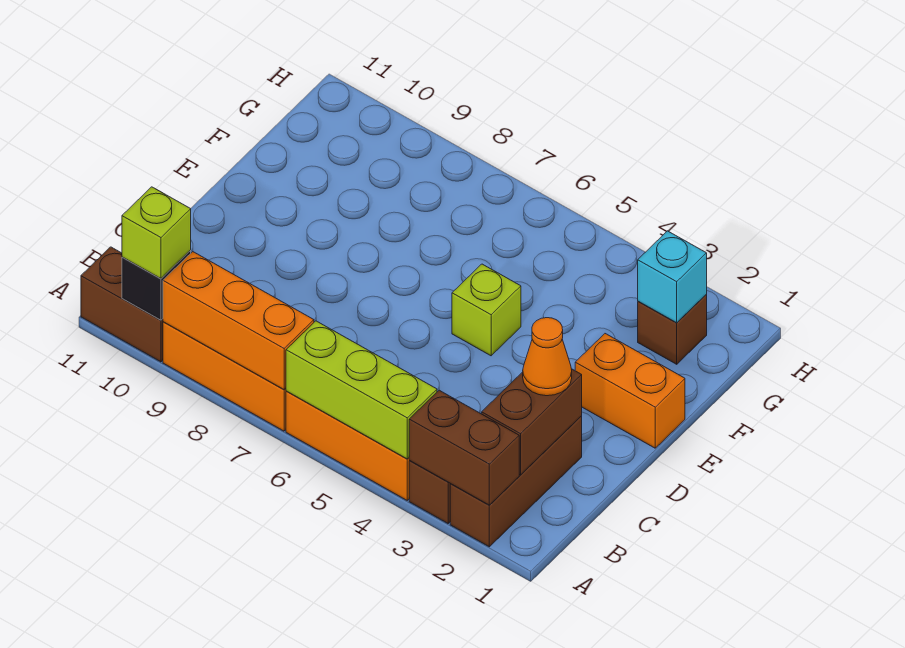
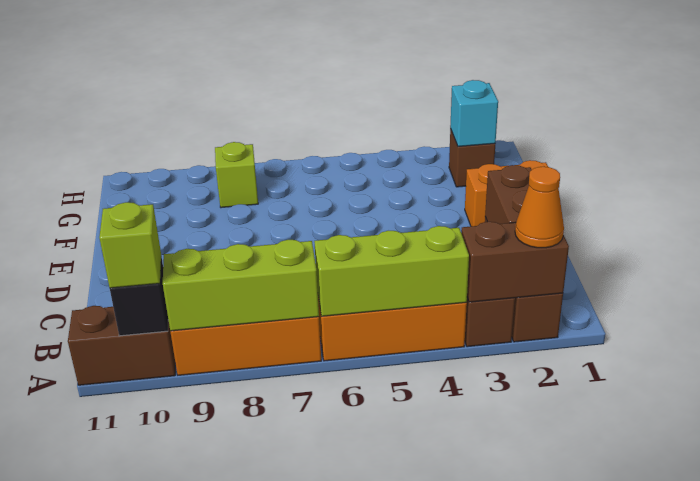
orange brick A7:A9 level 2 -> lime brick A7:A9 level 2
orange cone C2 level 3 -> orange cone A2 level 3
lime brick E5 level 1 -> lime brick G8 level 1

